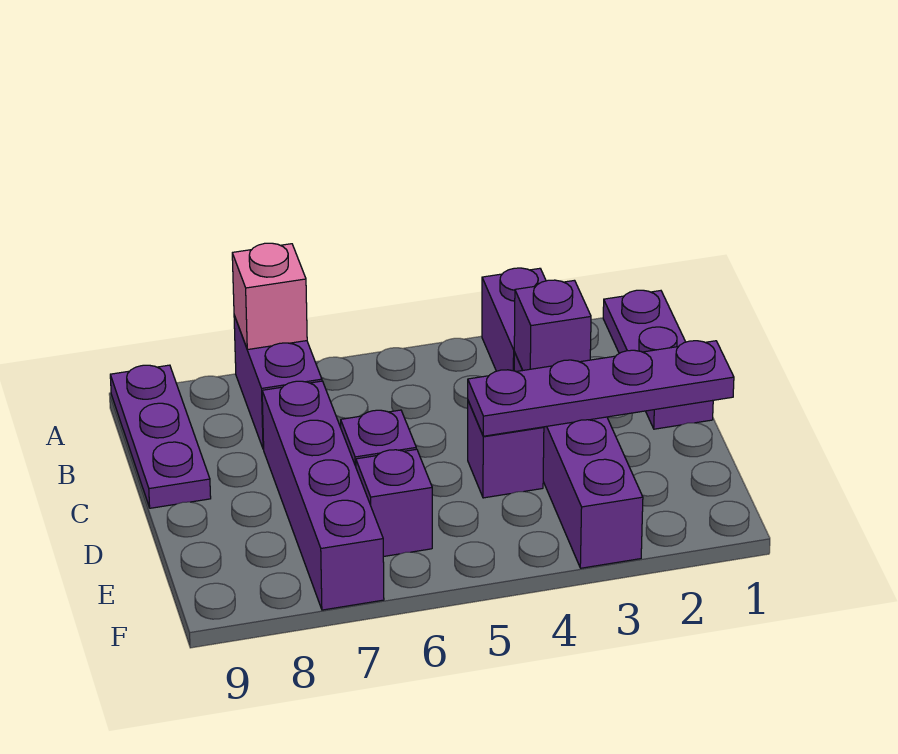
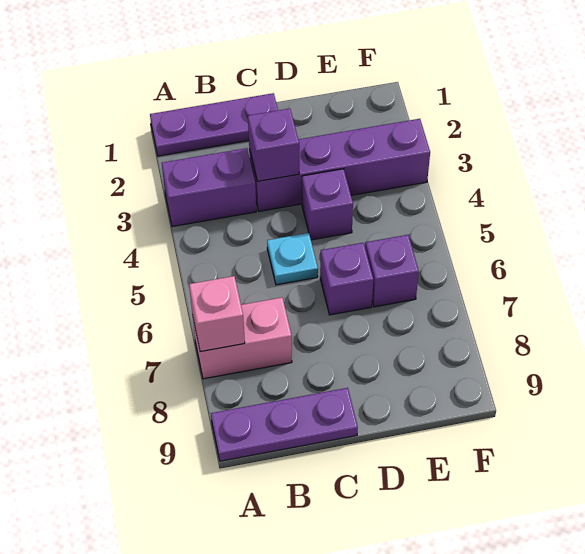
purple brick A7:B7 level 1 -> pink brick A7:B7 level 1
none -> cyan plate C5 level 1
purple brick C7:F7 level 1 -> none
purple plate D1:D4 level 2 -> none

